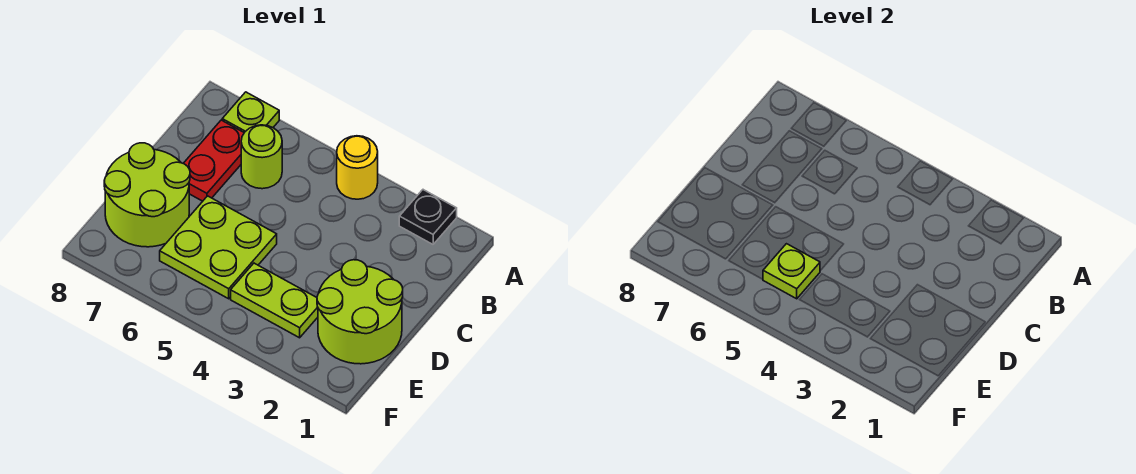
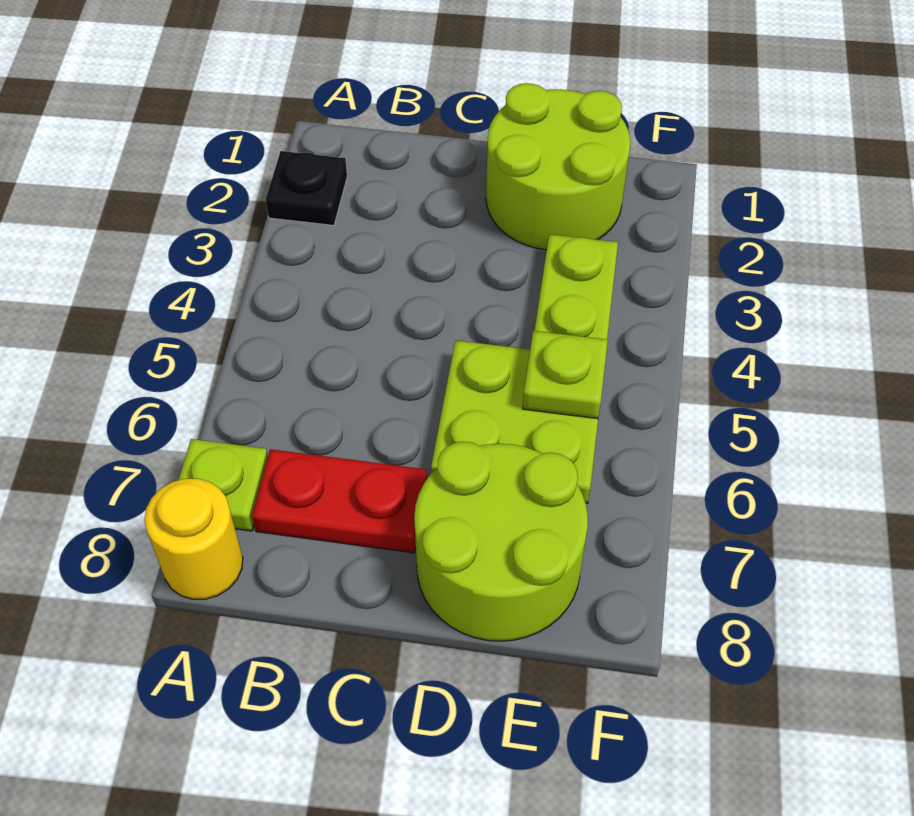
yellow round brick A4 level 1 -> yellow round brick A8 level 1
lime round brick B6 level 1 -> none

